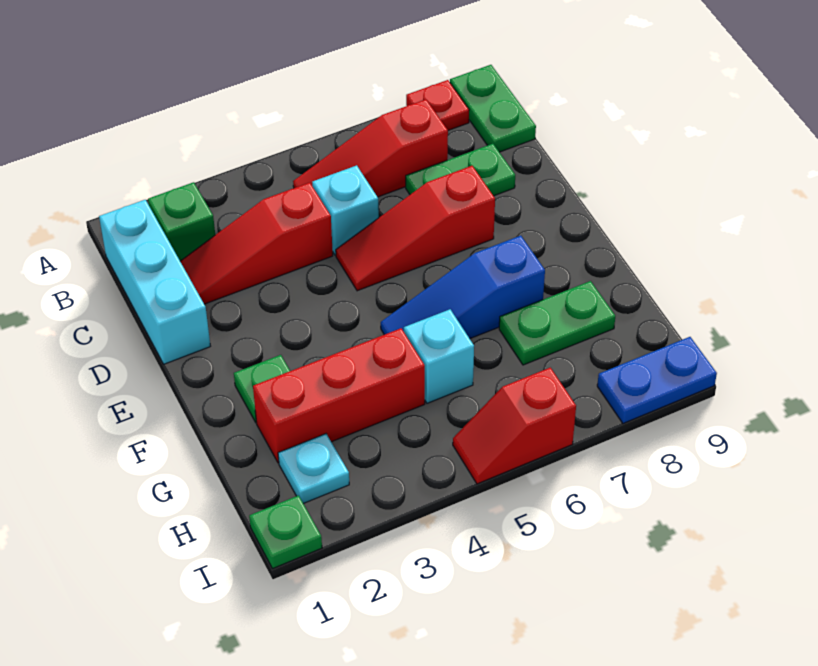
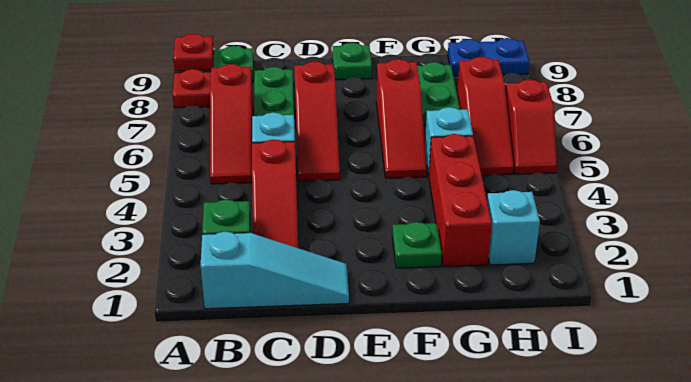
none -> red plate A9 level 2
cyan brick B1:D1 level 1 -> cyan slope B1:D1 level 1 top B
blue slope F5:F7 level 1 top 7 -> red slope F5:F7 level 1 top 7
cyan plate H2 level 1 -> cyan brick H2 level 1
none -> red slope H5:H7 level 1 top 7
green plate I1 level 1 -> green plate E9 level 1
blue plate I8:I9 level 1 -> blue plate H9:I9 level 1

